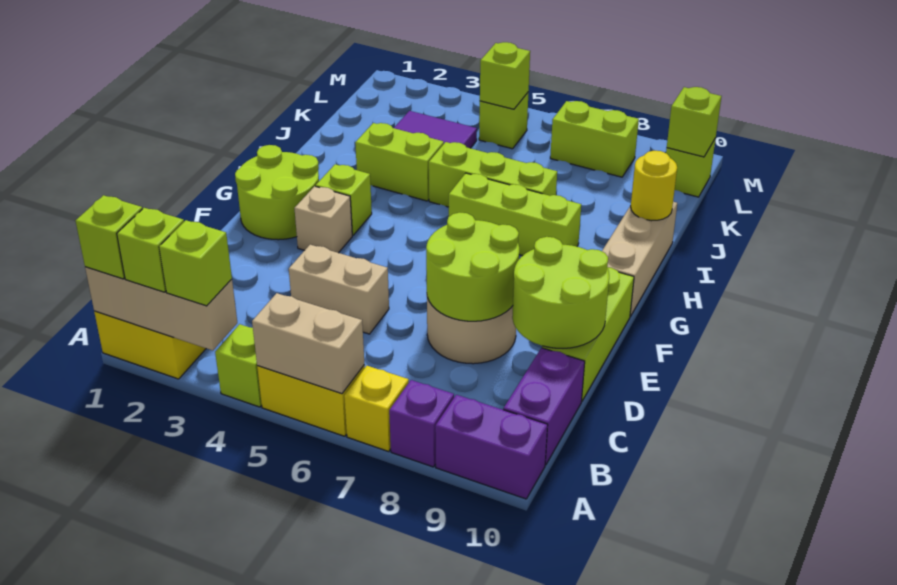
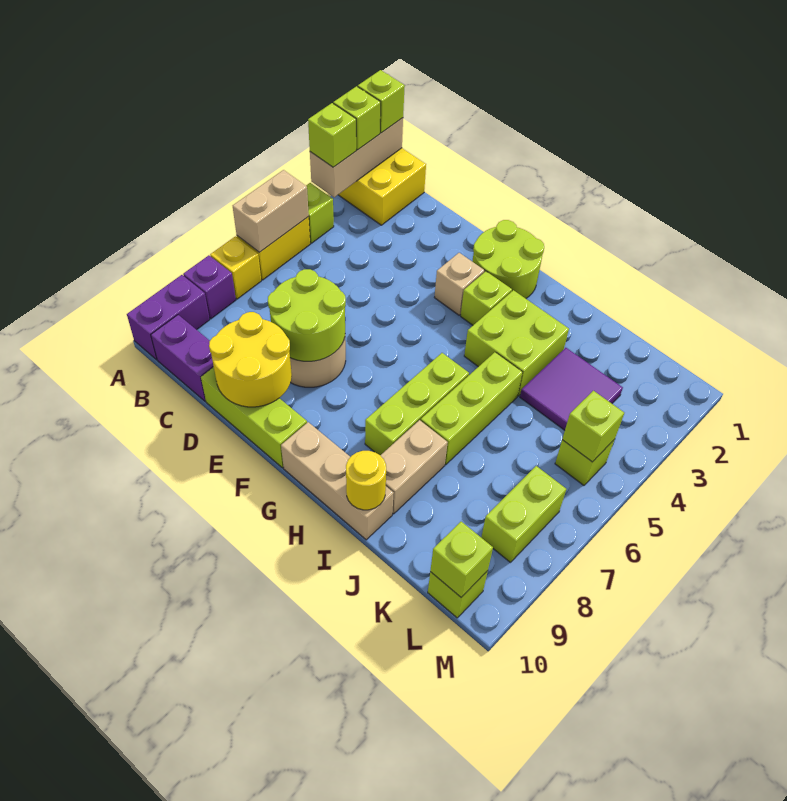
tan brick D4:D5 level 1 -> tan brick I8:I9 level 1
lime round brick D9:E10 level 2 -> yellow round brick D9:E10 level 2
lime brick I3:I4 level 1 -> lime brick H3:I4 level 1

